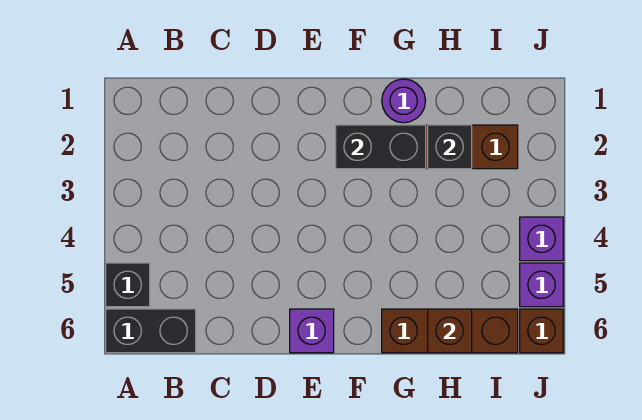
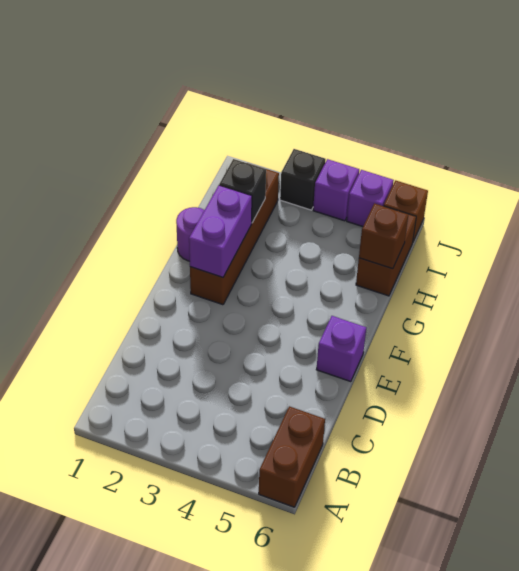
black brick A5 level 1 -> black brick J3 level 1
black brick A6:B6 level 1 -> brown brick A6:B6 level 1
black brick F2:G2 level 2 -> purple brick F2:G2 level 2
brown brick G6:I6 level 1 -> brown brick H6:I6 level 1

